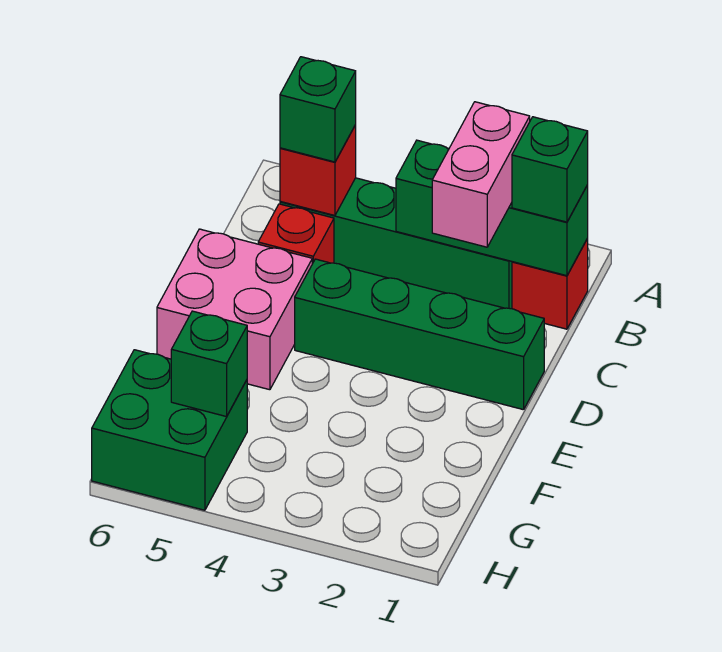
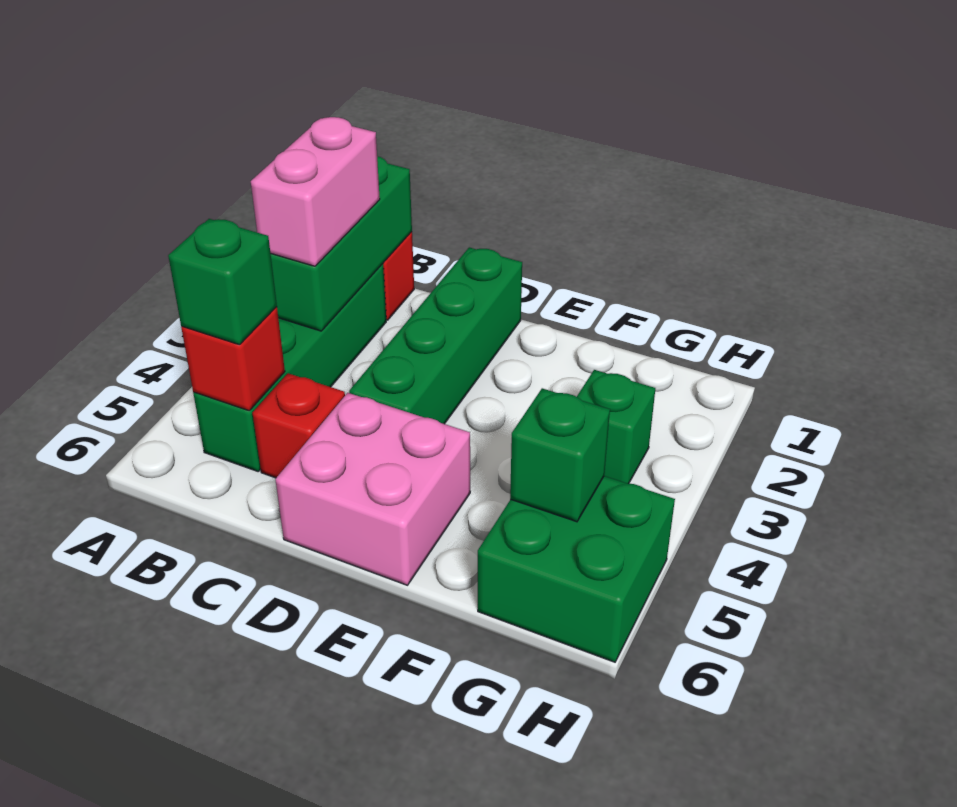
green brick B1 level 3 -> green brick G3 level 1
pink brick B2:C2 level 3 -> pink brick B2:B3 level 3

